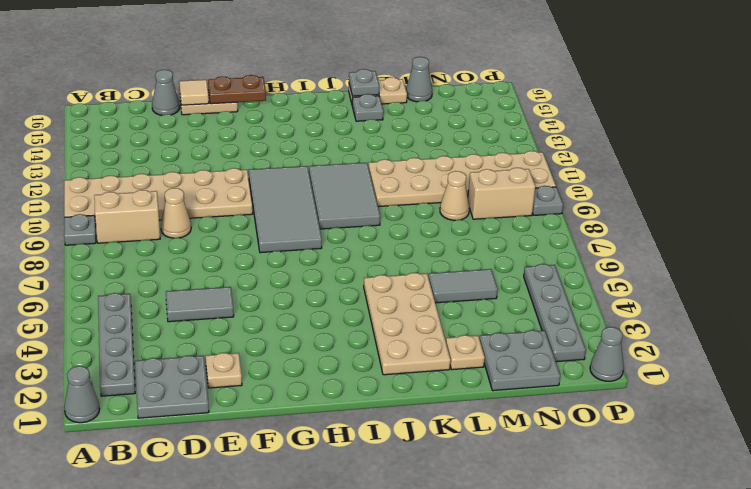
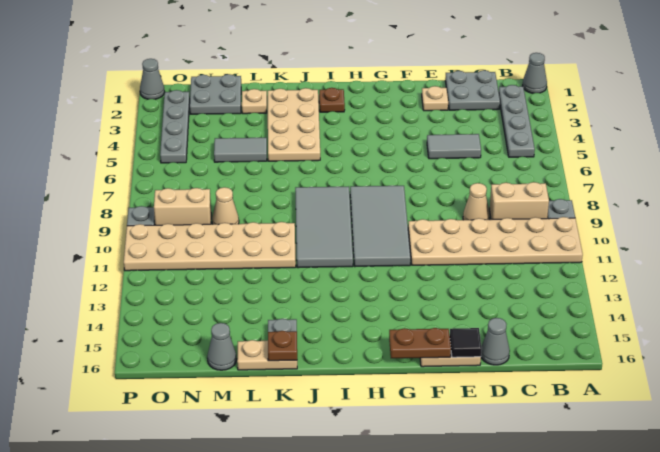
tan tile E16 level 2 -> black tile E16 level 2
none -> brown plate I2 level 1
grey tile I9:J11 level 1 -> grey tile I8:J11 level 1
grey plate K16 level 2 -> brown plate K16 level 2

